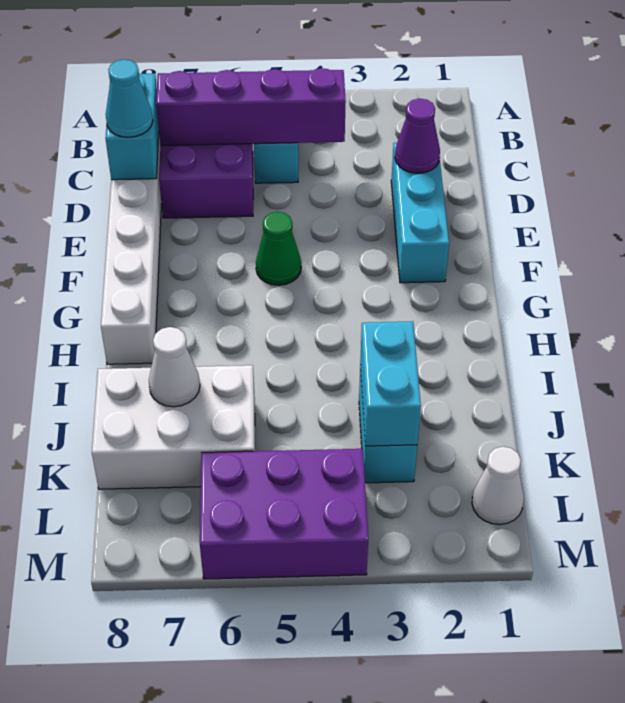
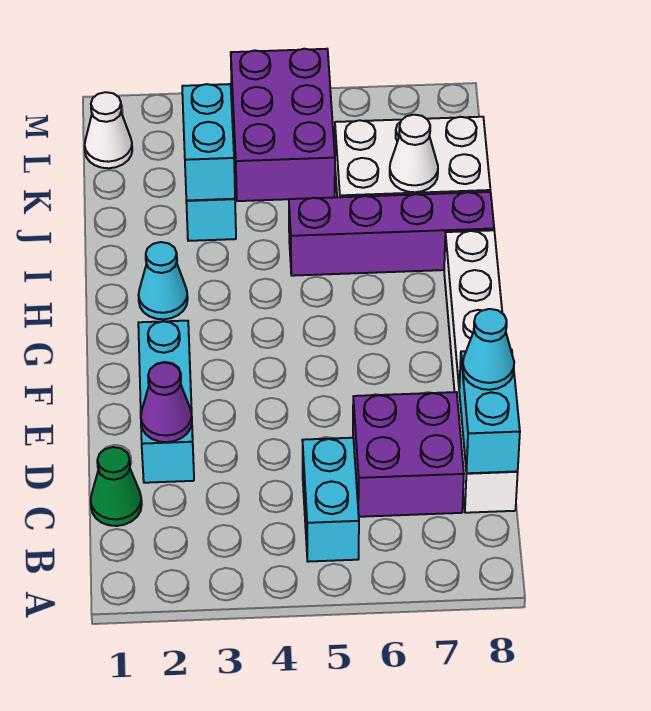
purple brick C4:C7 level 2 -> purple brick I5:I8 level 1
green cone F5 level 1 -> green cone C1 level 1
none -> cyan cone H2 level 1
purple brick L4:M6 level 1 -> purple brick K4:M5 level 1

